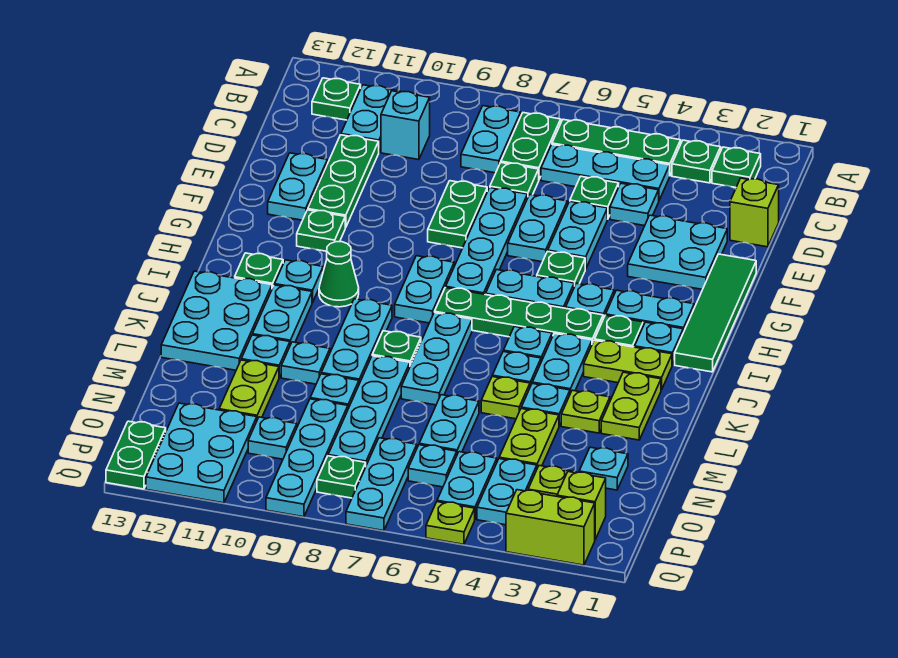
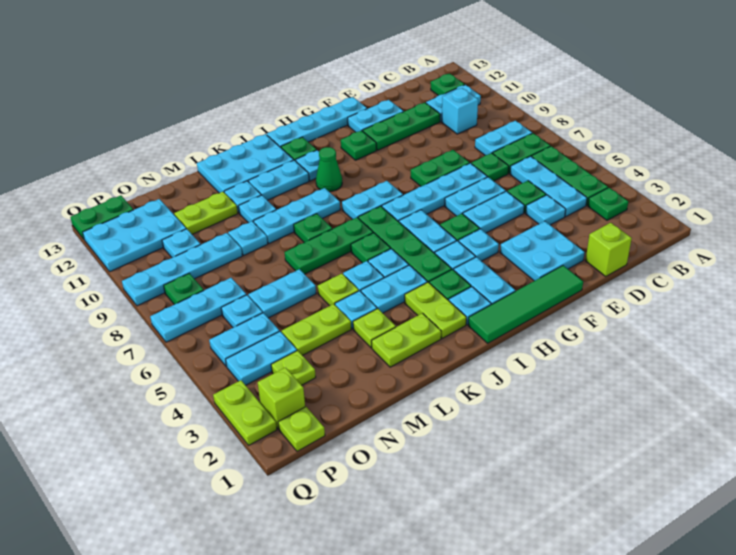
green plate B2 level 1 -> green plate J6 level 1
cyan plate J7:L7 level 1 -> green plate J7:L7 level 1
cyan plate L8:O8 level 1 -> cyan plate F13:I13 level 1
cyan plate N2 level 1 -> cyan plate G4 level 1
lime brick Q2:Q3 level 1 -> lime plate Q2:Q3 level 1
lime plate Q5 level 1 -> lime plate P1 level 1

